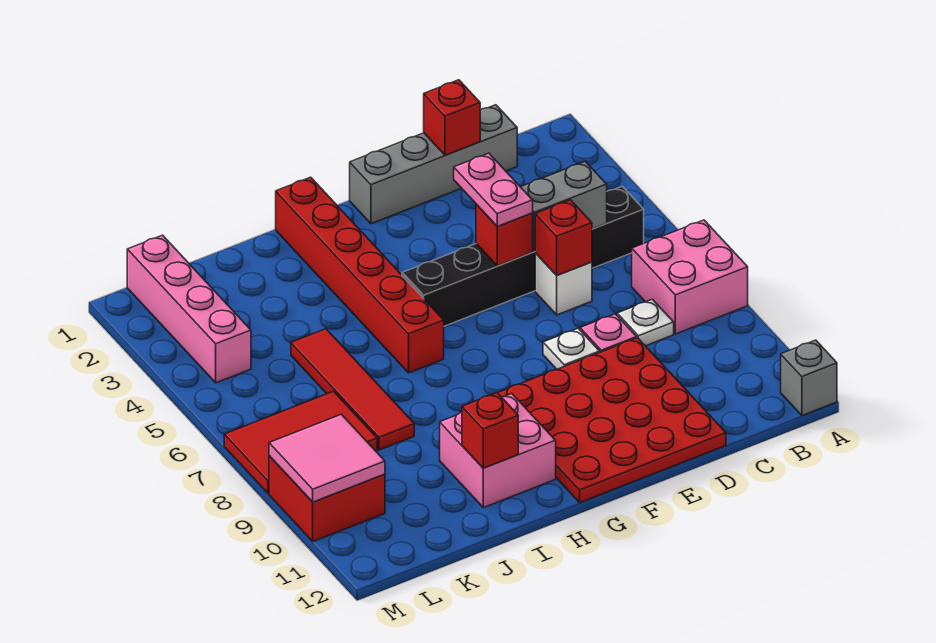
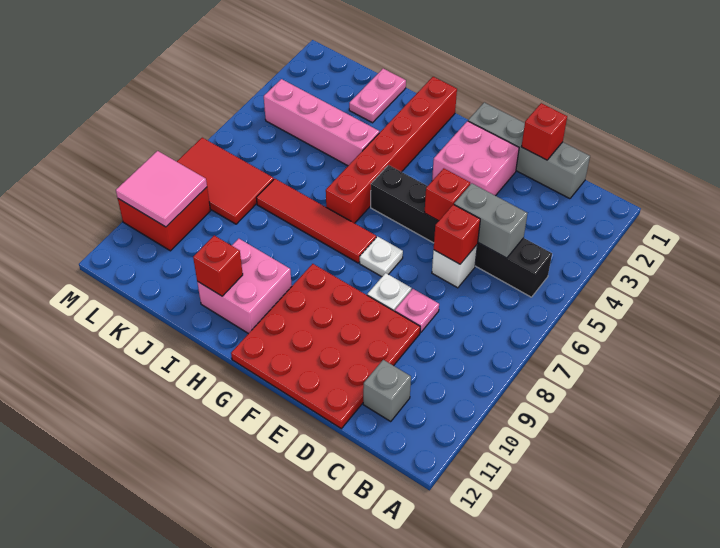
pink brick A7:B8 level 1 -> pink brick E2:F3 level 1
grey brick A12 level 1 -> grey brick C11 level 1
white plate C8 level 1 -> white plate F7 level 1
pink plate E4:E5 level 3 -> pink plate J1:J2 level 1
red tile J5:J8 level 1 -> red tile G7:J7 level 1
pink brick L1:L4 level 1 -> pink brick I4:L4 level 1

